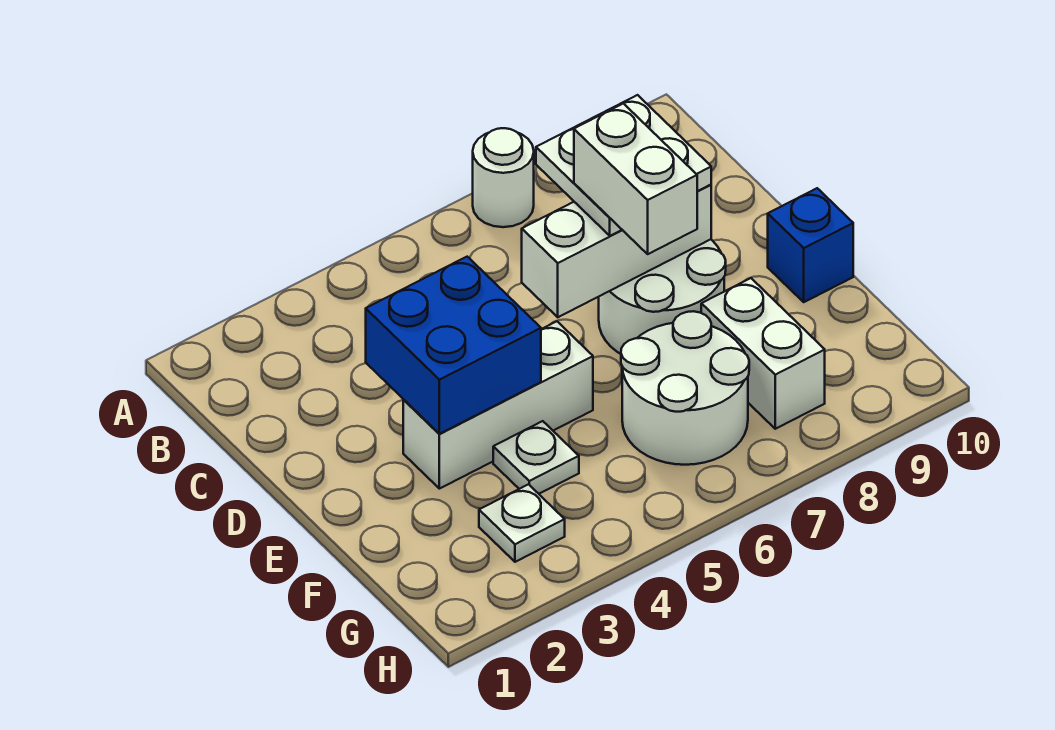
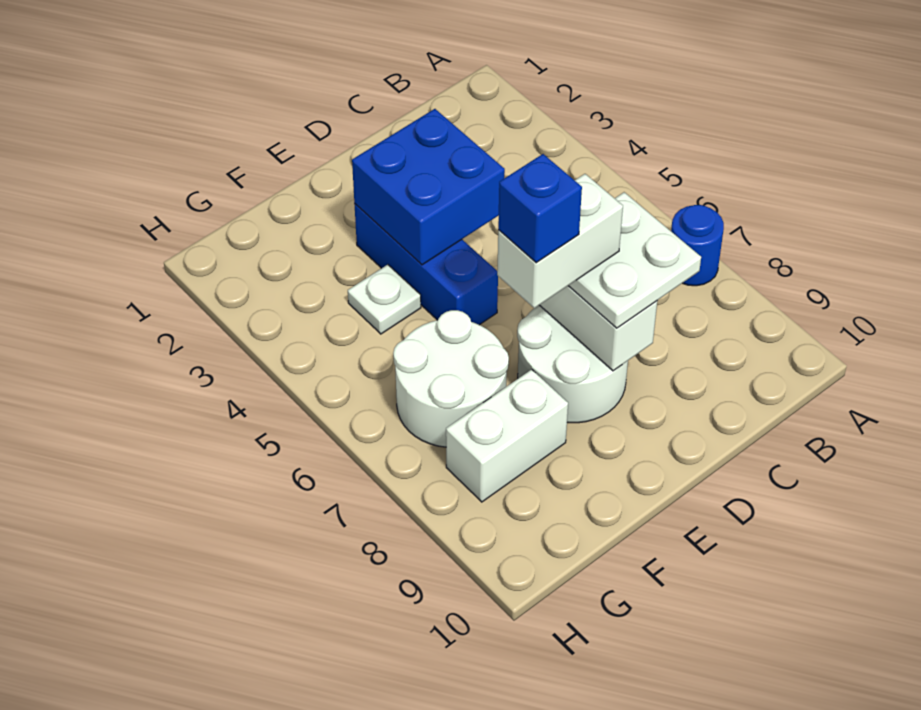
white round brick A7 level 1 -> blue round brick A7 level 1
white brick E3:E5 level 1 -> blue brick E3:E5 level 1
blue brick E10 level 1 -> blue brick E7 level 5
white plate G3 level 1 -> none

